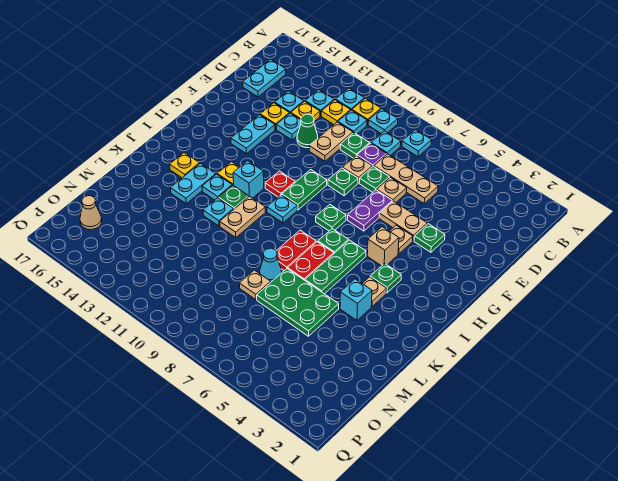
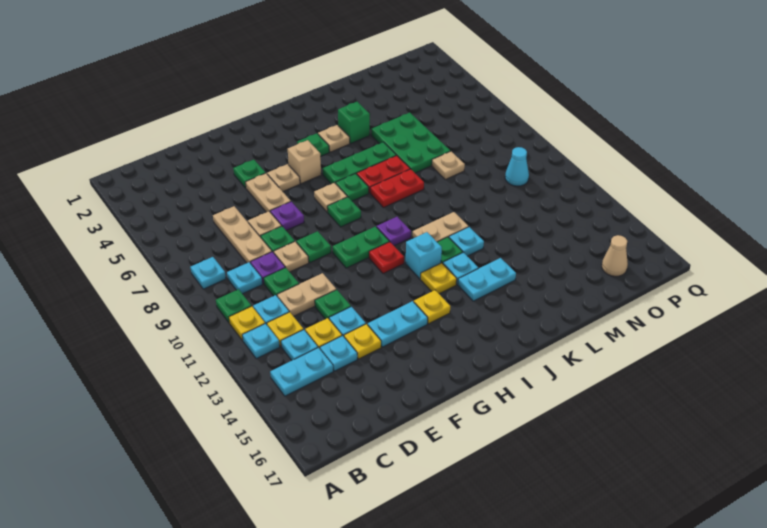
cyan plate B10 level 1 -> green plate B10 level 1
cyan plate C16:D16 level 1 -> cyan plate B14:C14 level 1
green cone E12 level 1 -> green plate E12 level 1
purple plate F7:G7 level 1 -> purple plate F7 level 1
none -> tan plate H7 level 1
cyan plate I10 level 1 -> purple plate I10 level 1
yellow plate J15 level 1 -> yellow plate H14 level 1
cyan brick K4 level 1 -> green brick K4 level 1
cyan cone L8 level 1 -> cyan cone O10 level 1

